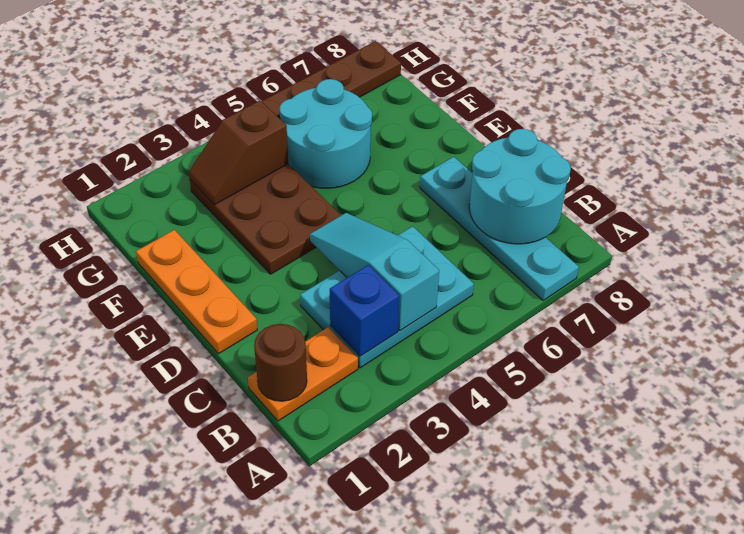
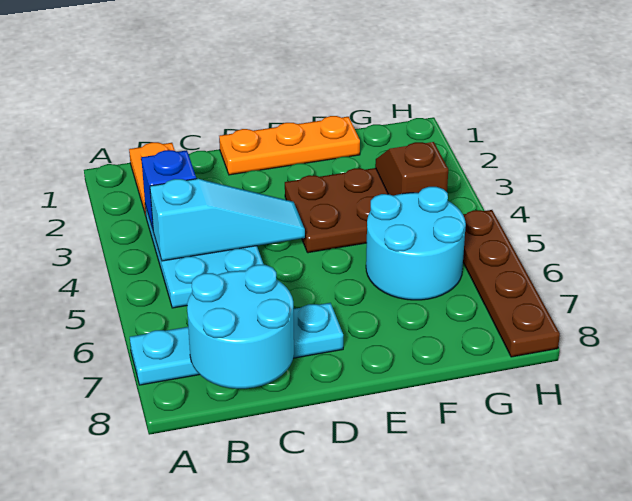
brown round brick B1 level 2 -> none

